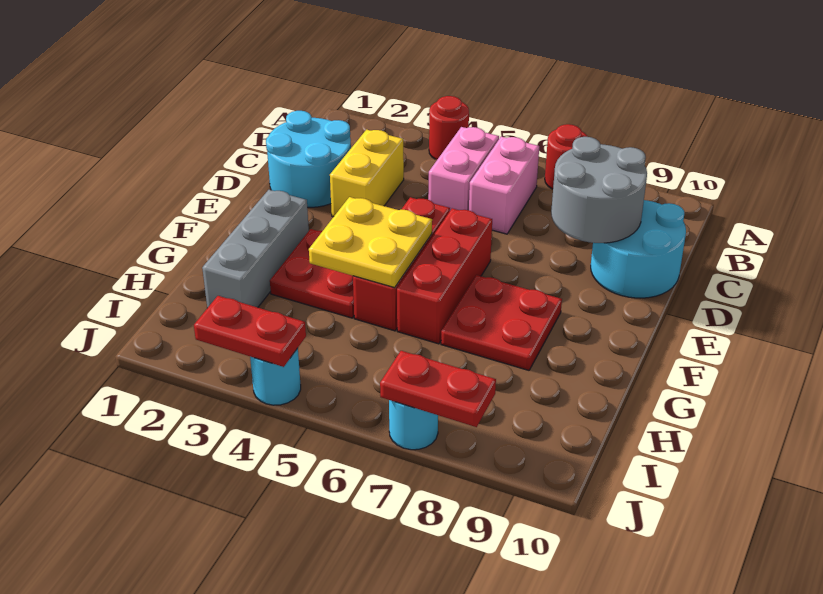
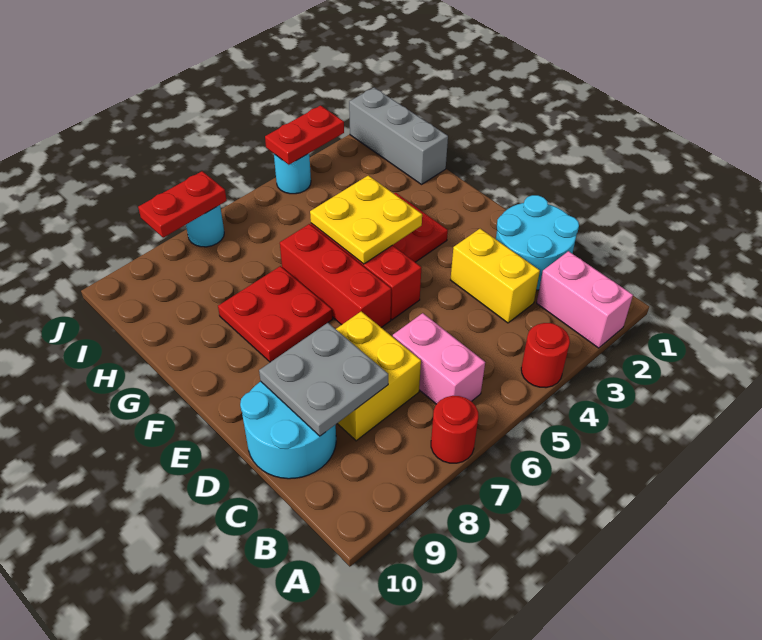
pink brick B5:C5 level 1 -> pink brick A2:B2 level 1
none -> yellow brick C7:D8 level 1
grey round brick C8:D9 level 2 -> grey plate C8:D9 level 2
grey brick F2:H2 level 1 -> grey brick H1:J1 level 1

